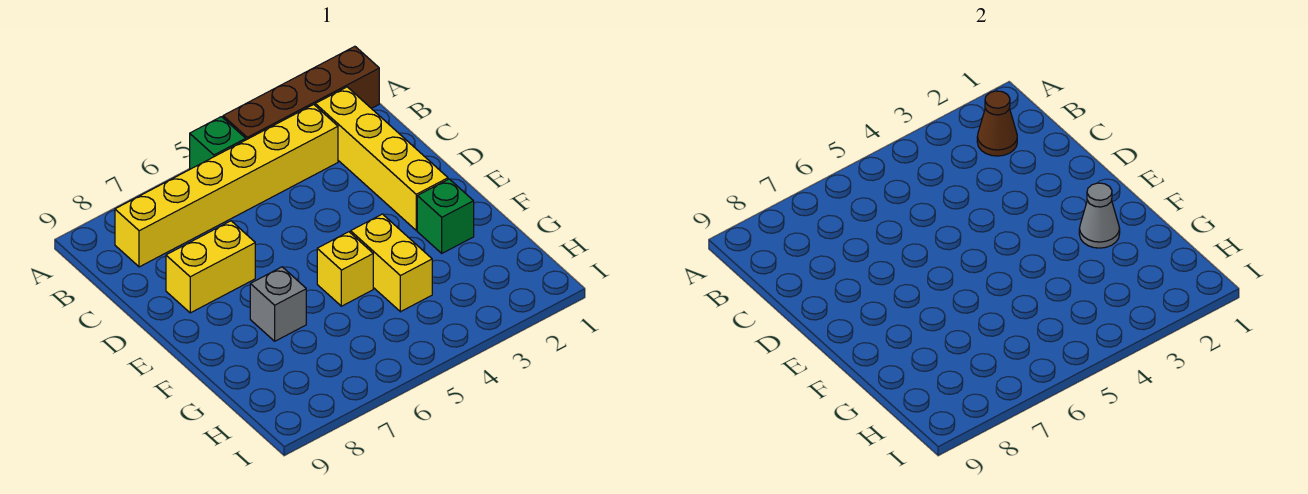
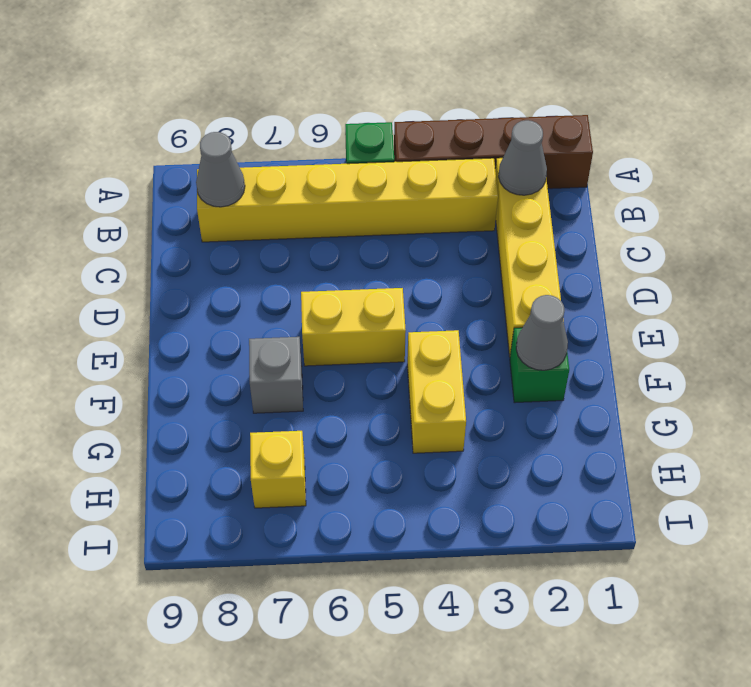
brown cone B2 level 2 -> grey cone B2 level 2
none -> grey cone B8 level 2
yellow brick D7:D8 level 1 -> yellow brick E5:E6 level 1
yellow brick F5 level 1 -> yellow brick H7 level 1

